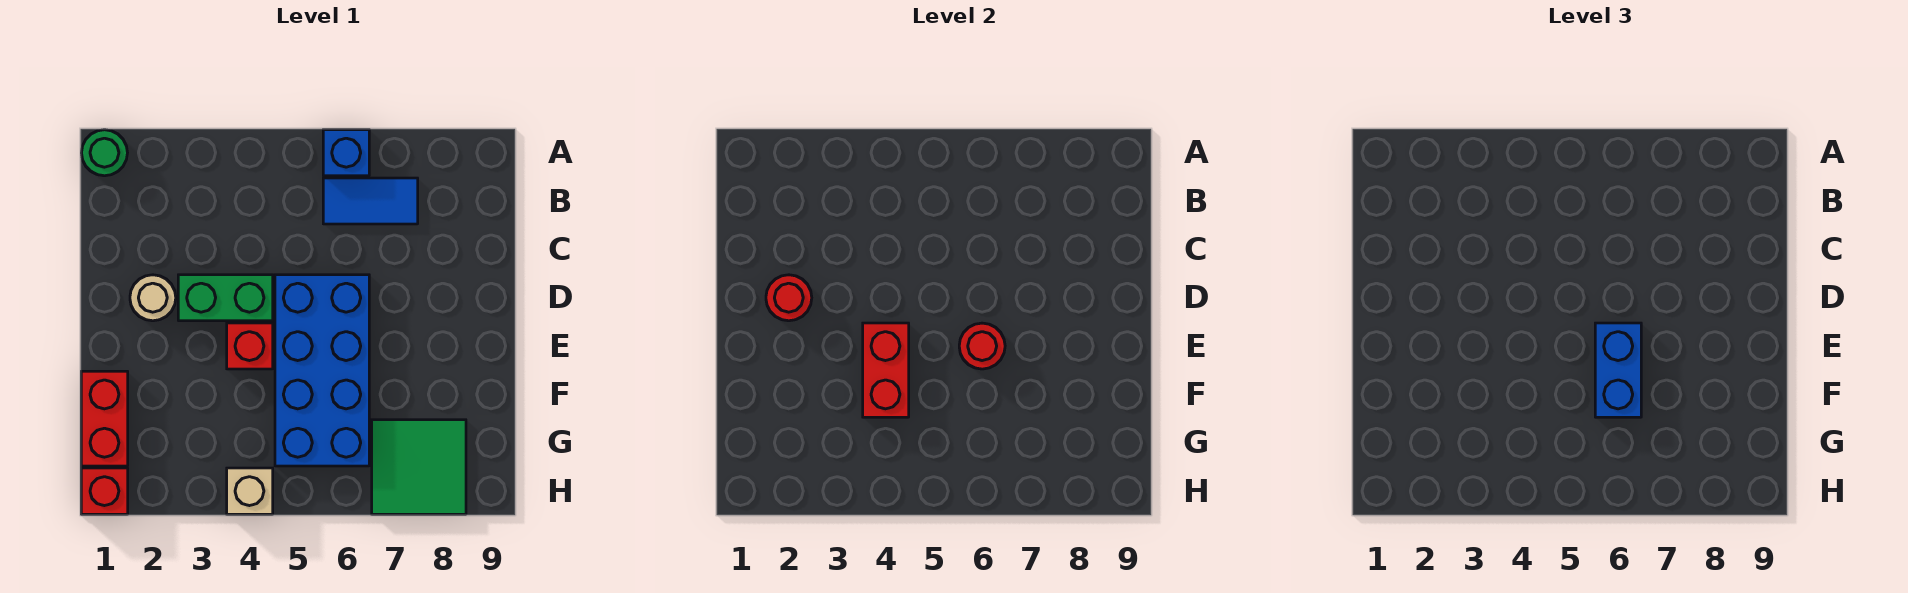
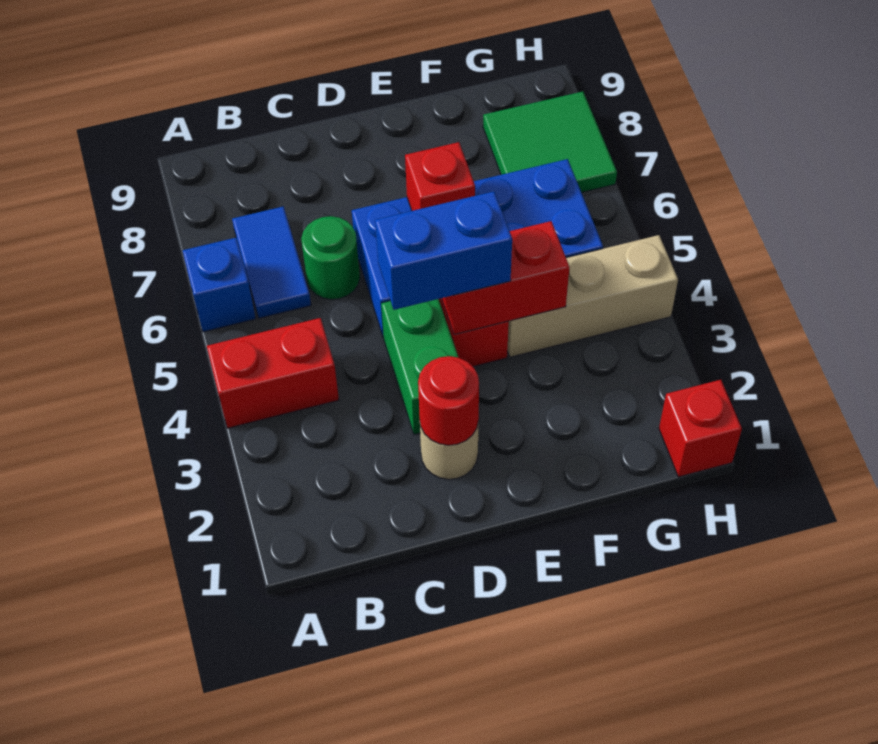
green round brick A1 level 1 -> green round brick C6 level 1
red round brick E6 level 2 -> red brick E6 level 2
blue brick E6:F6 level 3 -> blue brick D4:E4 level 3
red brick F1:G1 level 1 -> red brick A4:B4 level 1
tan brick H4 level 1 -> tan brick F4:H4 level 1

